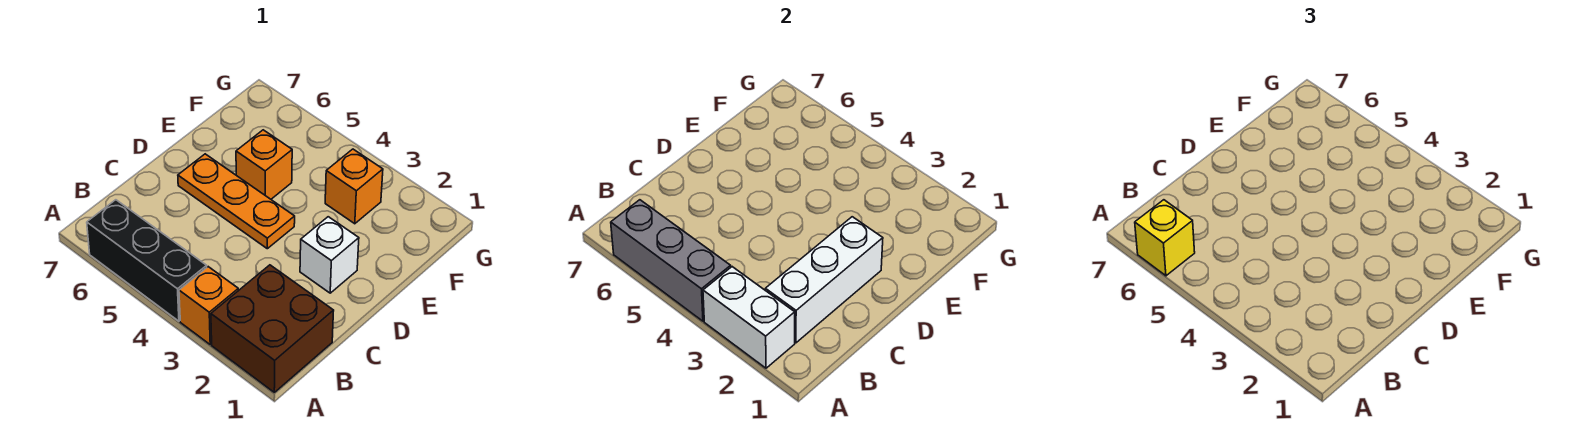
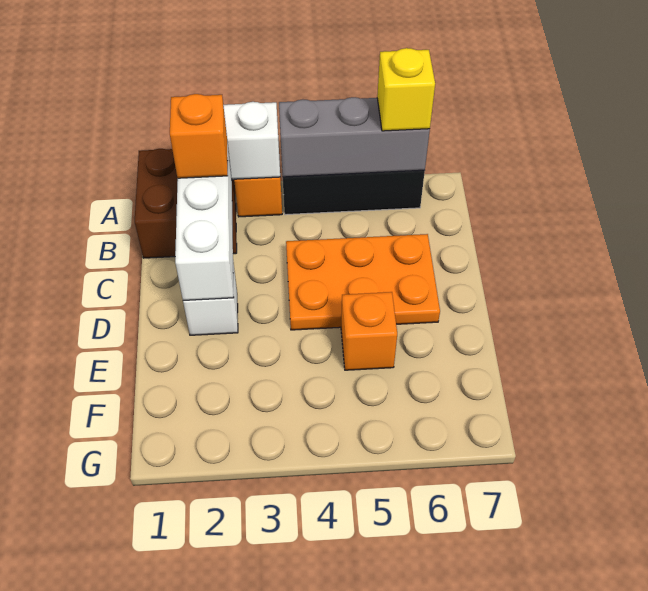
orange plate D4:D6 level 1 -> orange plate C4:D6 level 1
orange brick F3 level 1 -> orange brick B2 level 3

